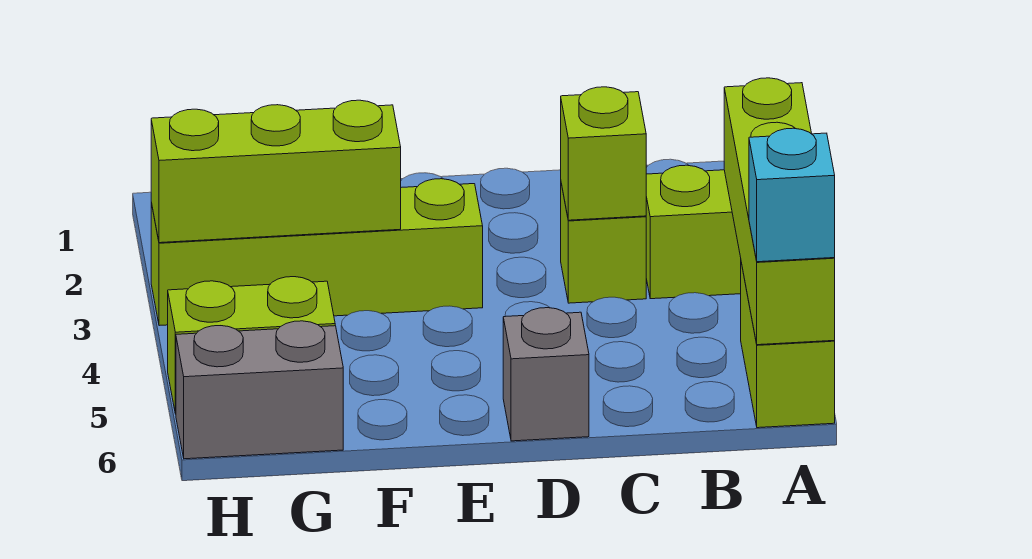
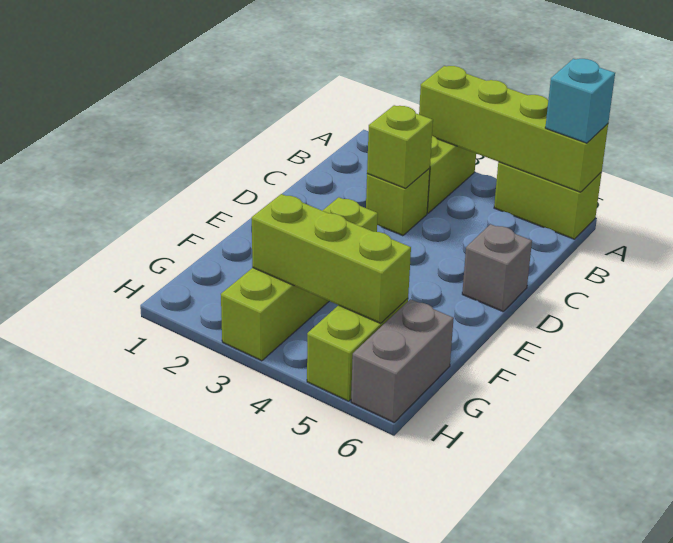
lime brick F3:H3 level 2 -> lime brick G3:G5 level 2

